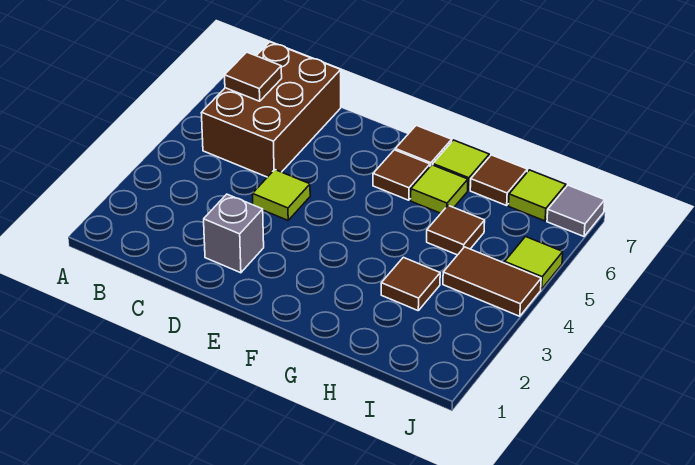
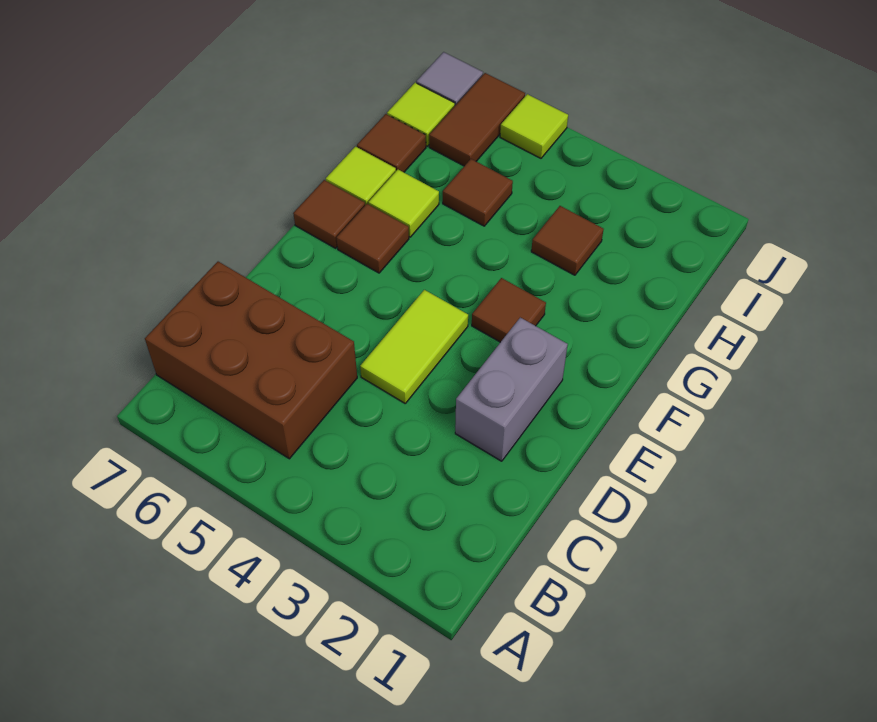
brown tile B6 level 2 -> brown tile F3 level 1
grey brick D2 level 1 -> grey brick D2:E2 level 1
lime tile D4 level 1 -> lime tile D4:E4 level 1
brown tile I4:J4 level 1 -> brown tile I6:J6 level 1

